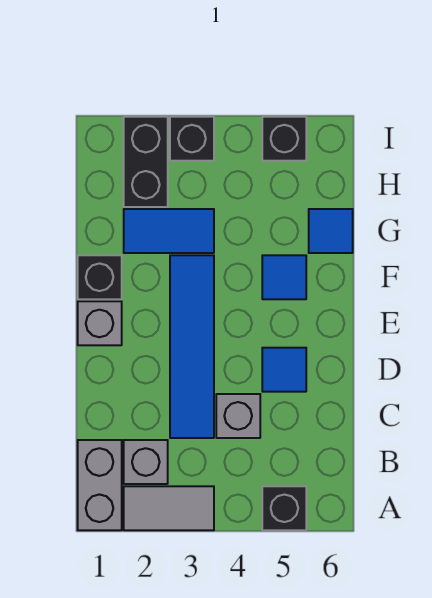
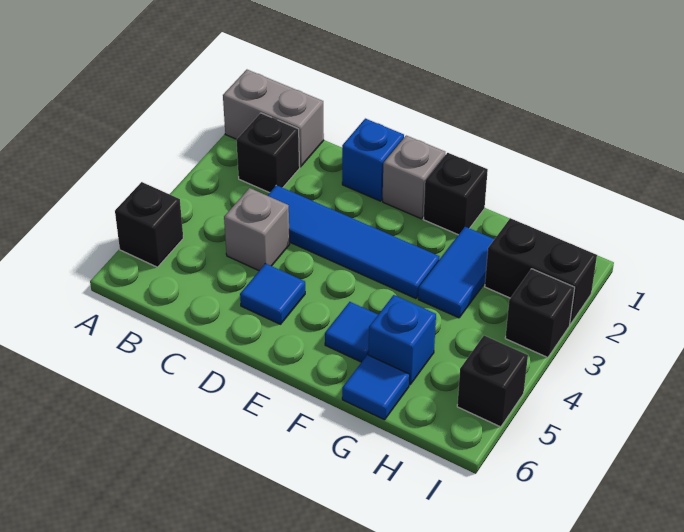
grey tile A2:A3 level 1 -> none
grey brick B2 level 1 -> black brick B2 level 1
none -> blue brick D1 level 1
none -> blue brick G5 level 1

